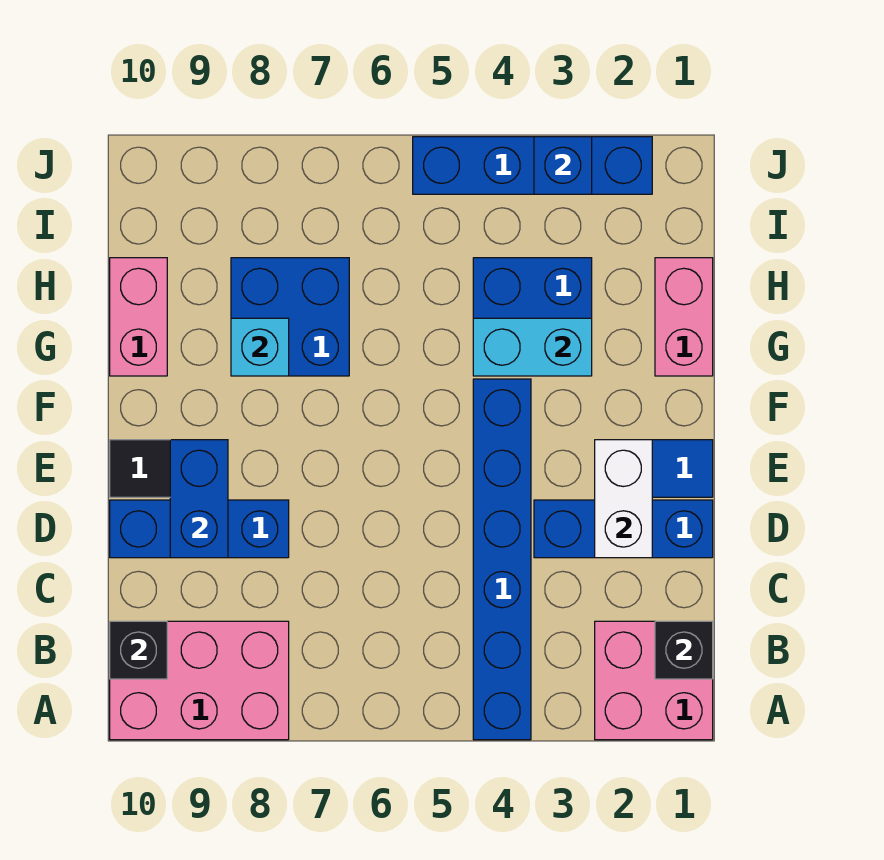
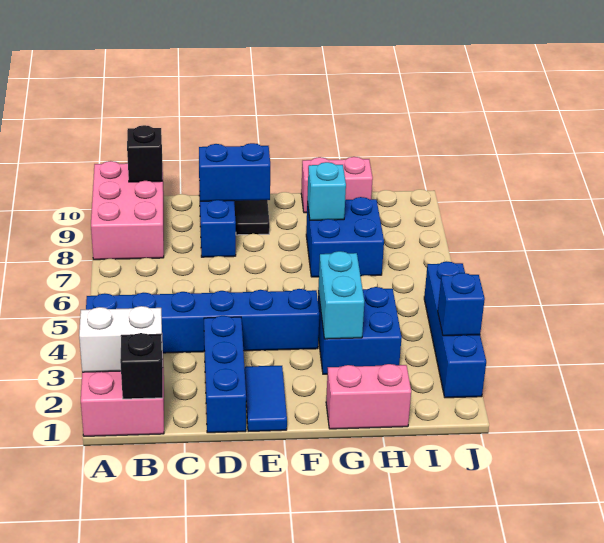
white brick D2:E2 level 2 -> white brick A2:B2 level 2

